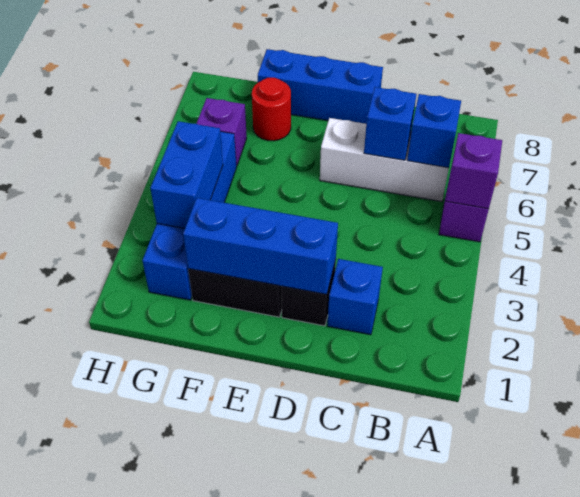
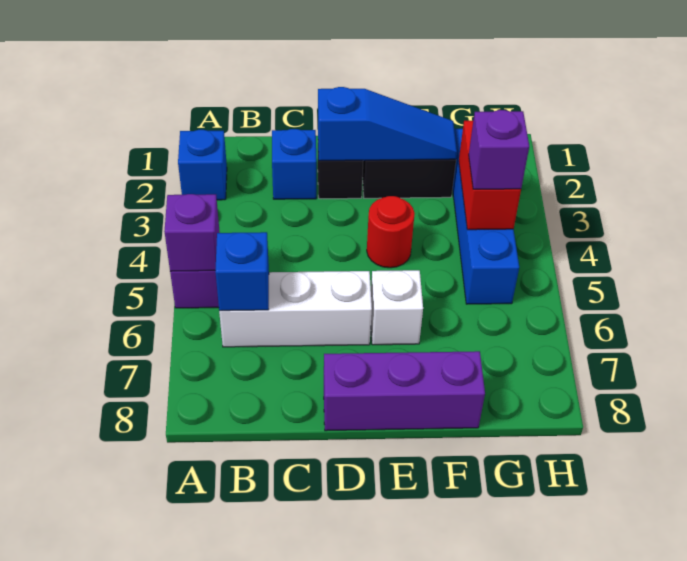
blue brick C6 level 2 -> blue brick A2 level 1
blue brick D2:F2 level 2 -> blue slope D2:F2 level 2 top D
blue brick D8:F8 level 1 -> purple brick D8:F8 level 1
none -> white brick E6 level 1
red round brick F7 level 1 -> red round brick E4 level 1
blue brick G3:G4 level 2 -> red brick G3:G4 level 2
purple brick G6 level 1 -> purple brick G4 level 3

